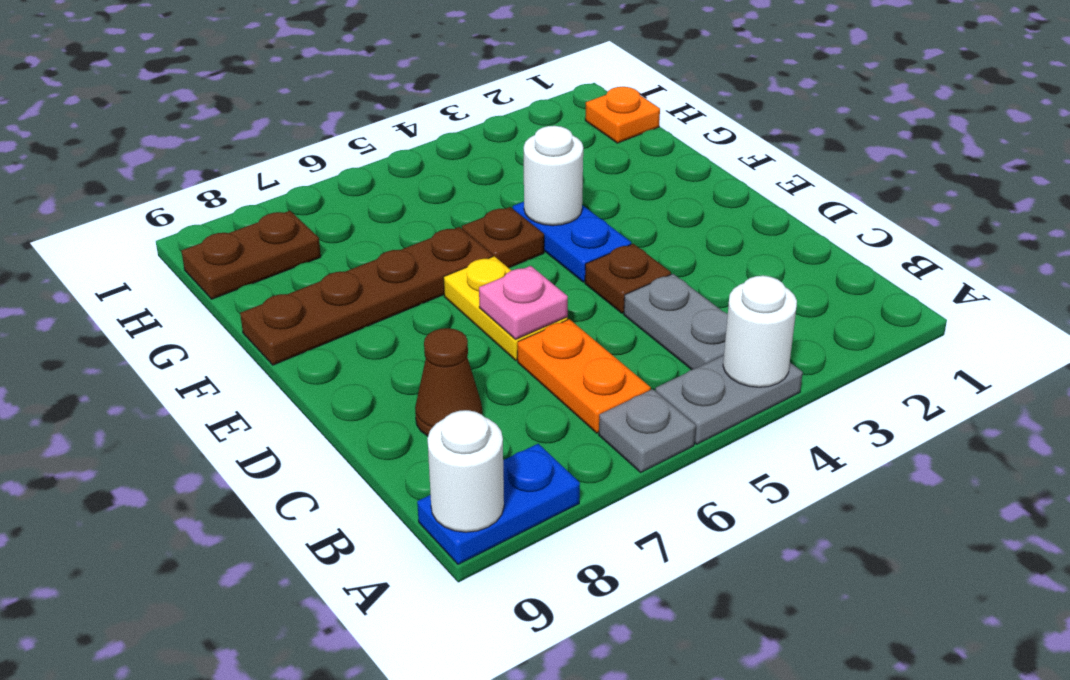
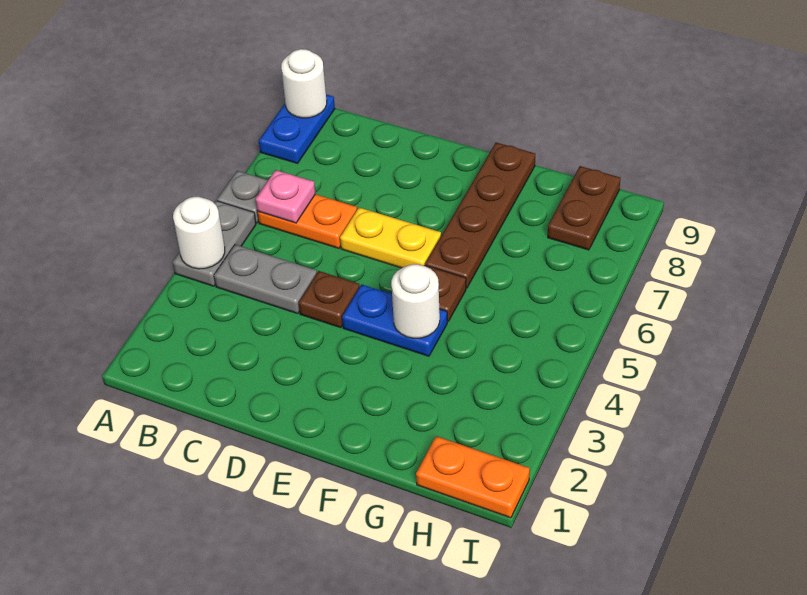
brown cone C8 level 1 -> none
pink plate D6 level 2 -> pink plate B6 level 2
orange plate H1 level 1 -> orange plate H1:I1 level 1

